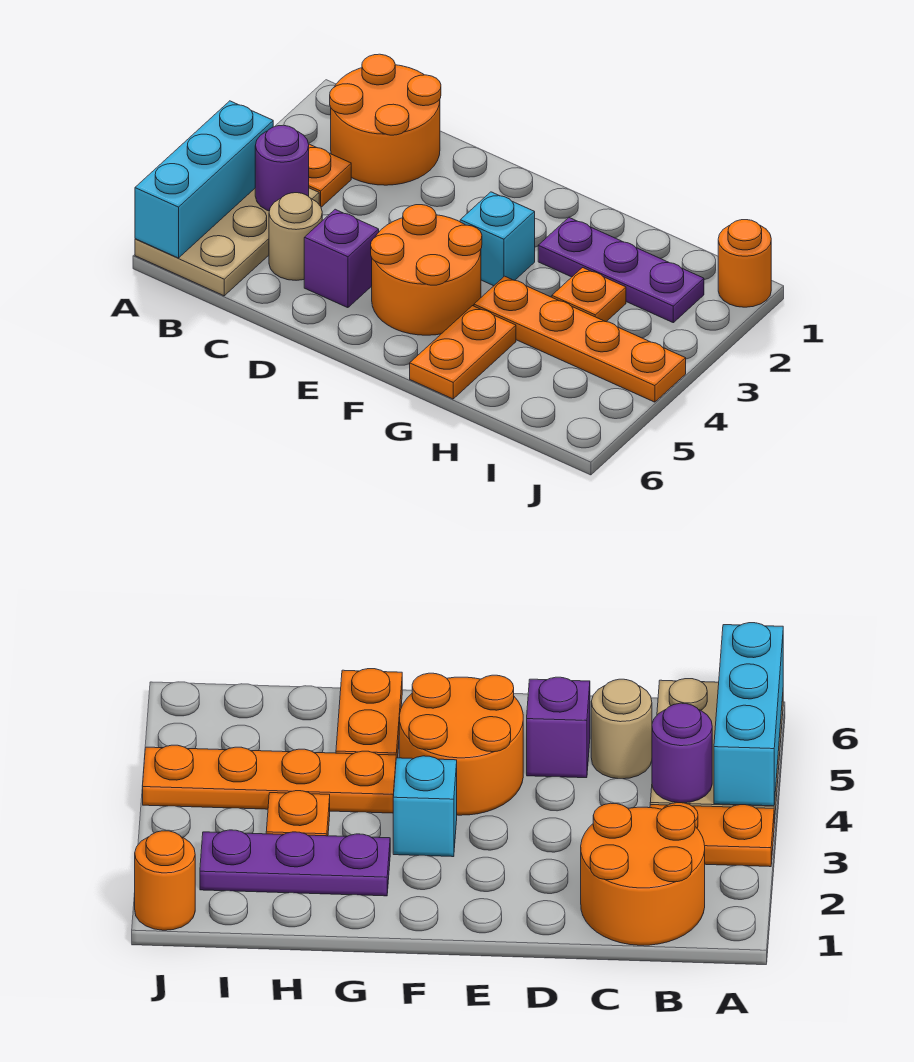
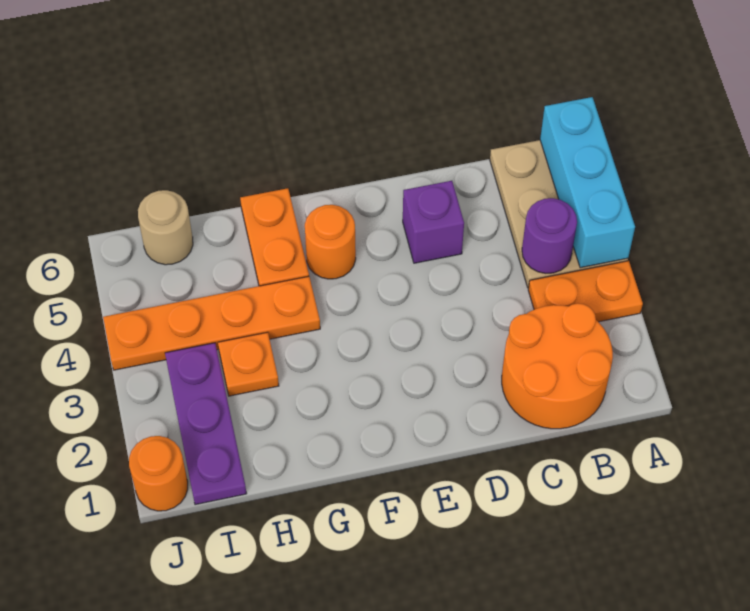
tan round brick C5 level 1 -> tan round brick I6 level 1
orange round brick E4:F5 level 1 -> orange round brick F5 level 1
cyan brick F3 level 1 -> none
purple plate G2:I2 level 1 -> purple plate I1:I3 level 1

